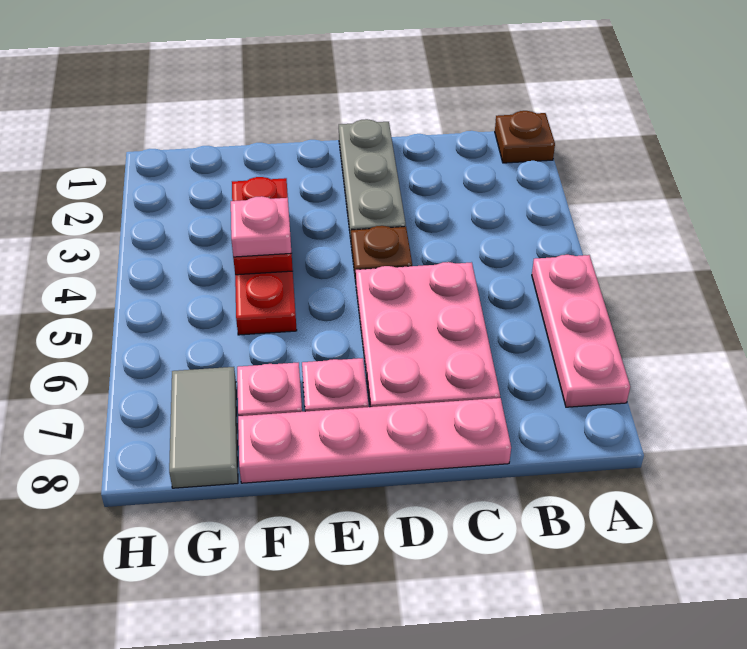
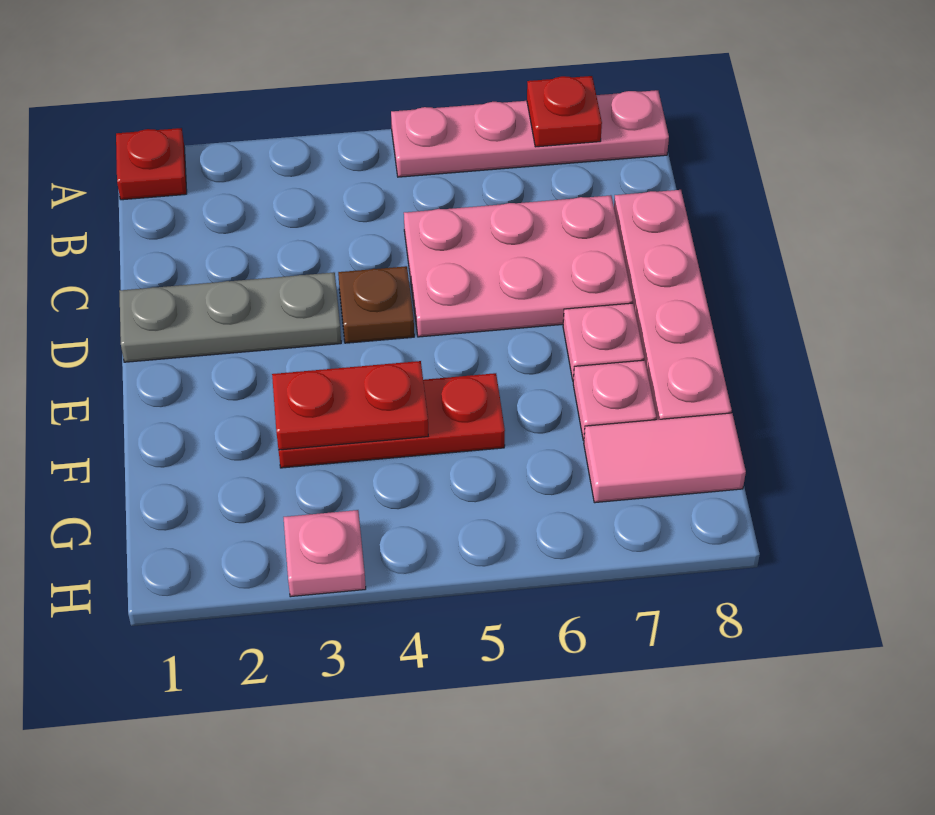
brown plate A1 level 1 -> red plate A1 level 1
pink plate A5:A7 level 1 -> pink plate A5:A8 level 1
none -> red plate A7 level 2
pink plate F4 level 3 -> pink plate H3 level 1
grey tile G7:G8 level 1 -> pink tile G7:G8 level 1

